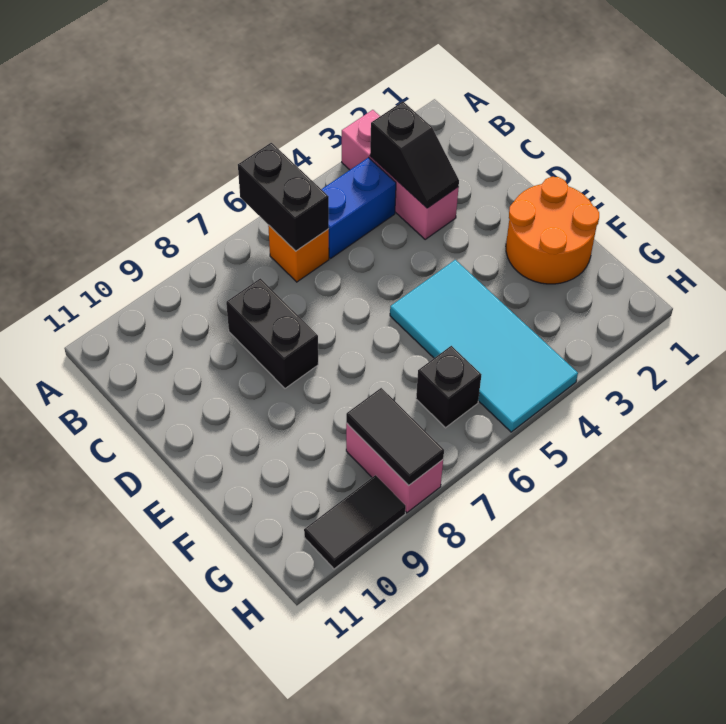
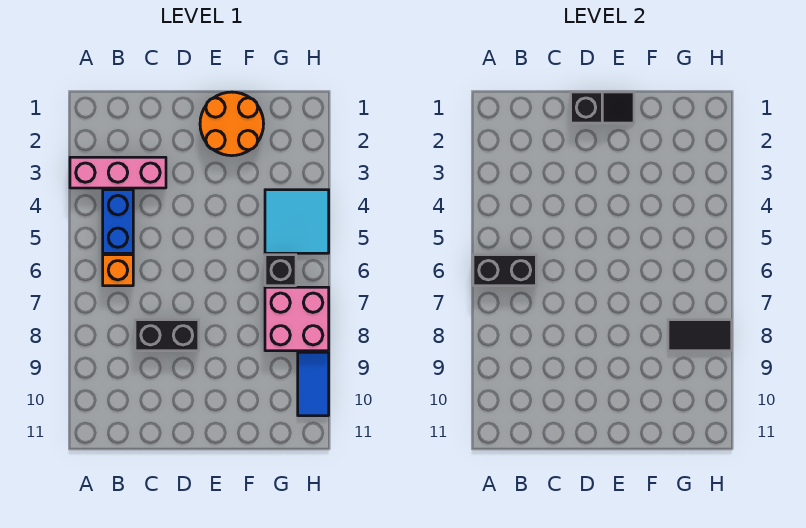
black slope B3:C3 level 2 top B -> black slope D1:E1 level 2 top D
cyan tile E4:H5 level 1 -> cyan tile G4:H5 level 1
pink brick G8:H8 level 1 -> pink brick G7:H8 level 1
black tile H9:H10 level 1 -> blue tile H9:H10 level 1

